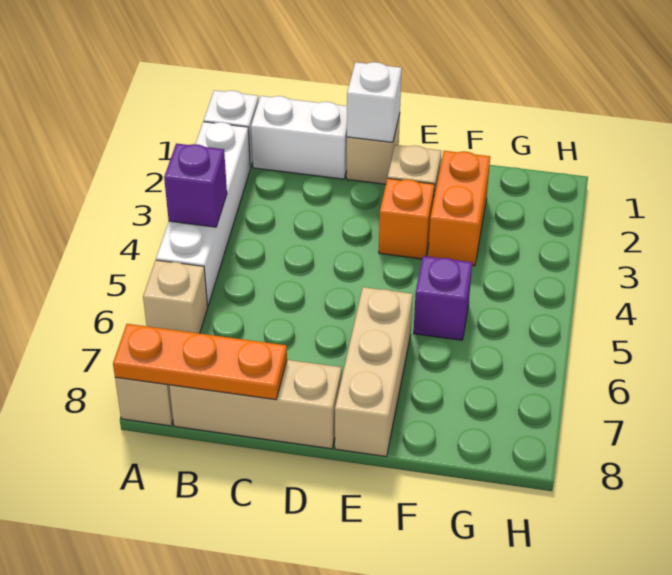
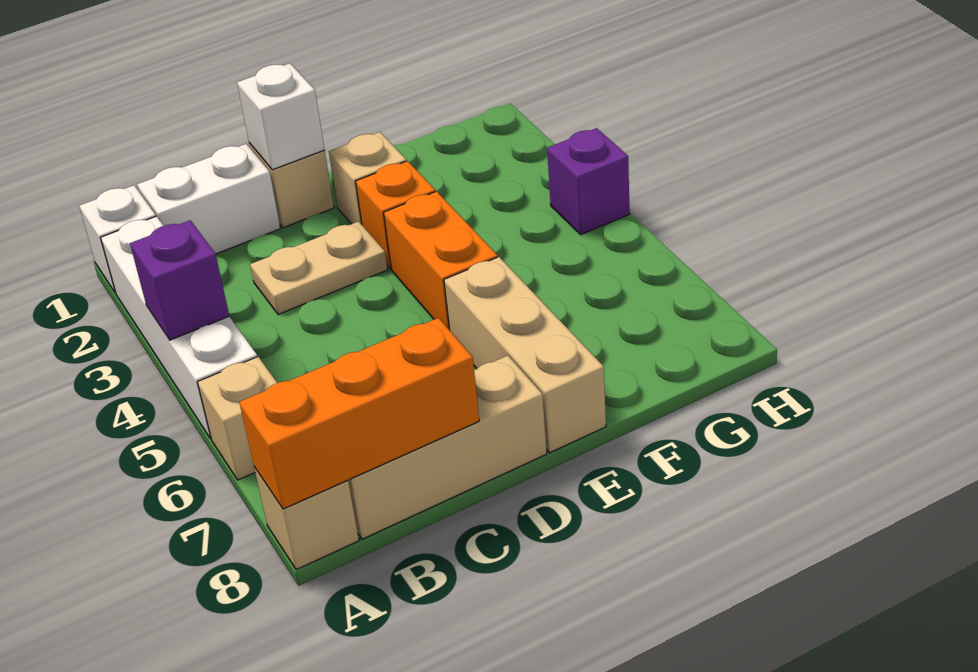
orange plate A8:C8 level 2 -> orange brick A8:C8 level 2
none -> tan plate C3:D3 level 1
orange brick F2:F3 level 1 -> orange brick E4:E5 level 1
purple brick F5 level 1 -> purple brick H4 level 1

